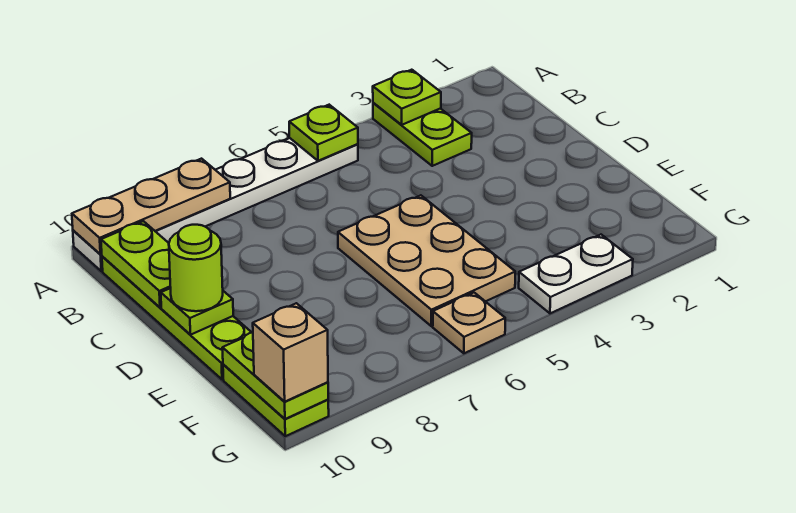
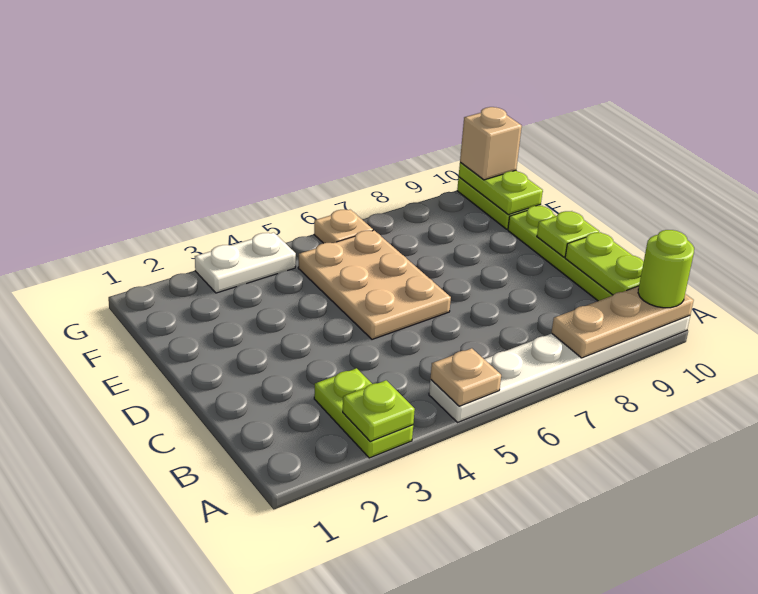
lime plate A5 level 2 -> tan plate A5 level 2
lime round brick D10 level 3 -> lime round brick A10 level 3

